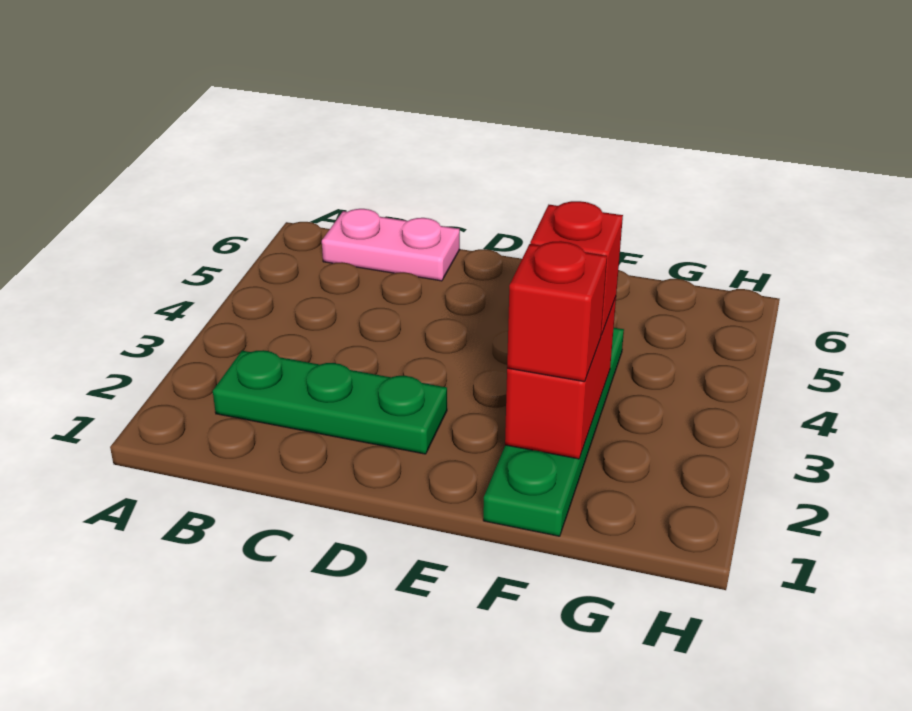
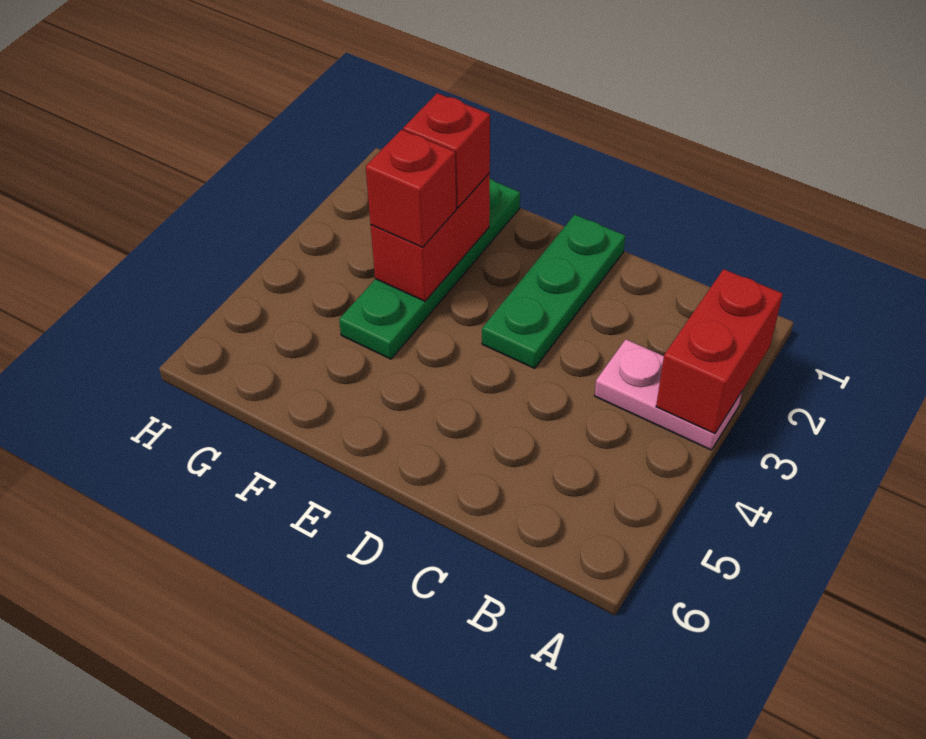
none -> red brick A2:A3 level 2
green plate B2:D2 level 1 -> green plate D1:D3 level 1
pink plate B6:C6 level 1 -> pink plate A3:B3 level 1

